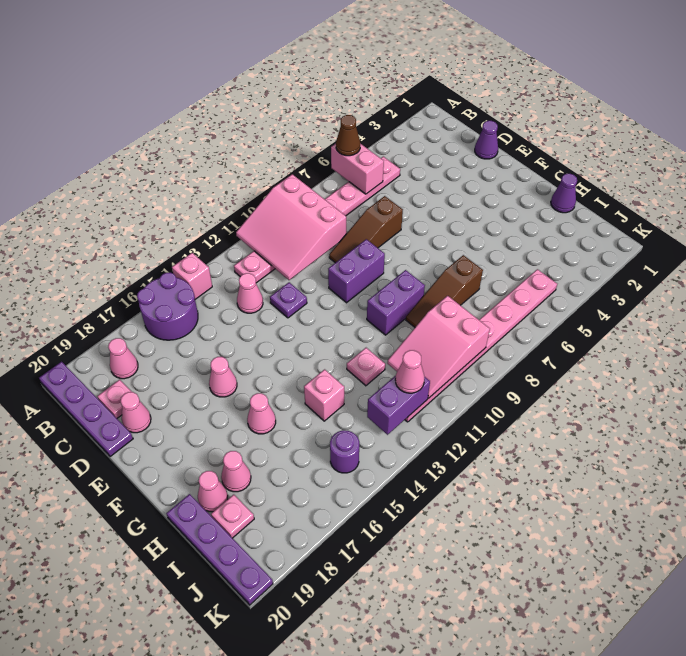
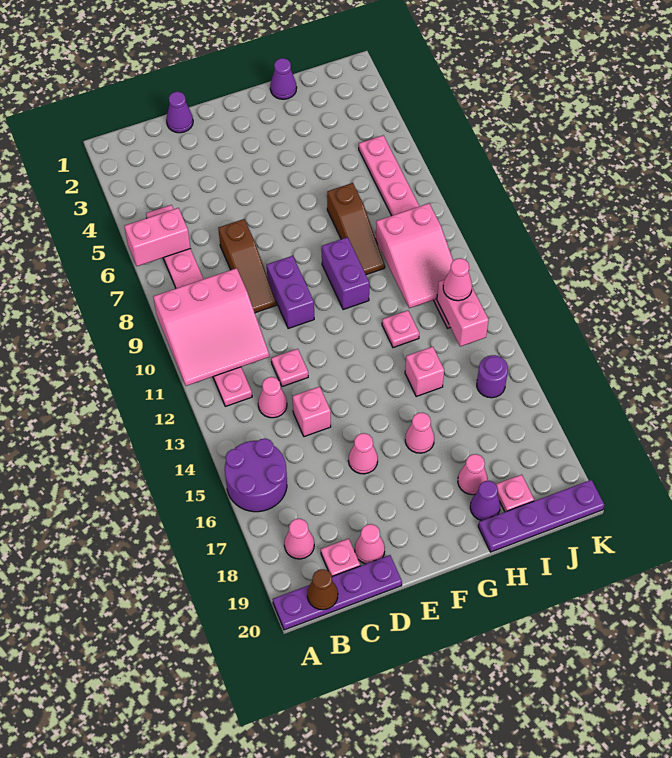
brown cone A6 level 3 -> brown cone B20 level 2
pink brick A14 level 1 -> pink brick D14 level 1
purple plate D12 level 1 -> pink plate D12 level 1
pink cone H19 level 1 -> purple cone H19 level 1
purple brick J12:J13 level 2 -> pink brick J12:J13 level 2

